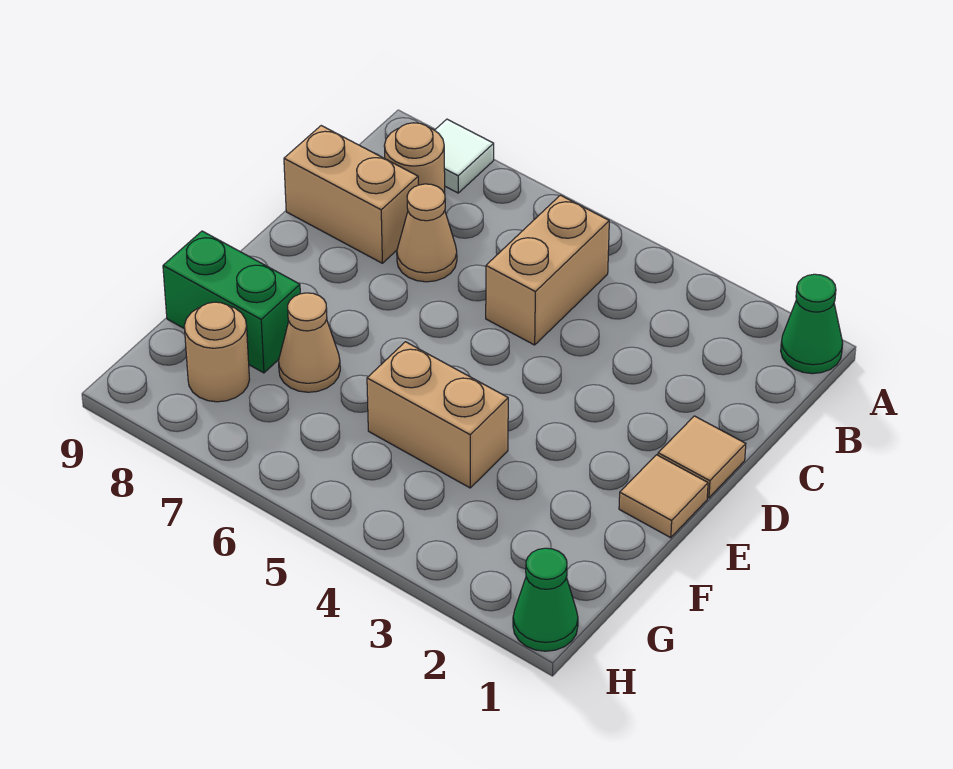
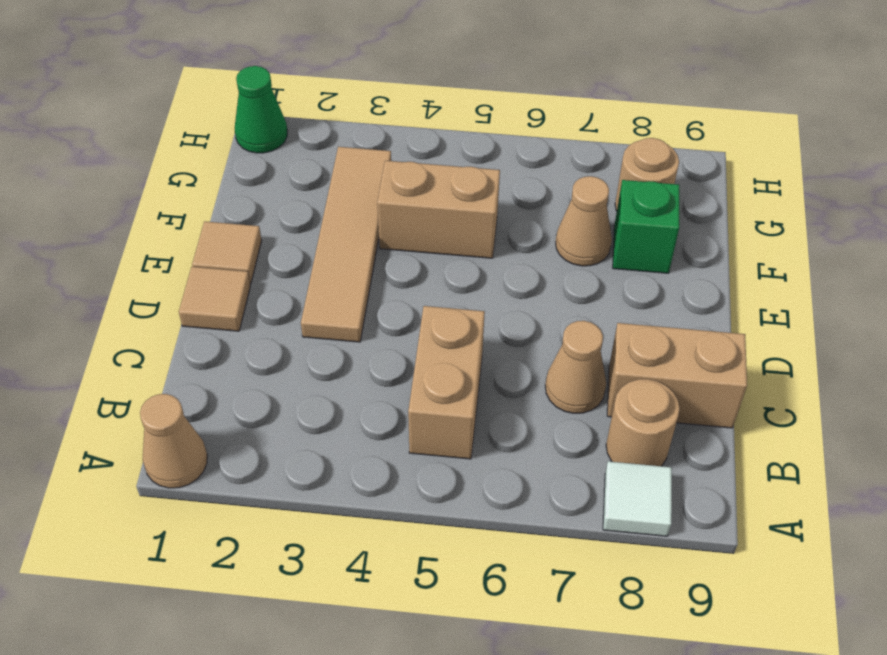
green cone A1 level 1 -> tan cone A1 level 1
none -> tan tile D3:G3 level 1
green brick F8:F9 level 1 -> green brick F8 level 1

